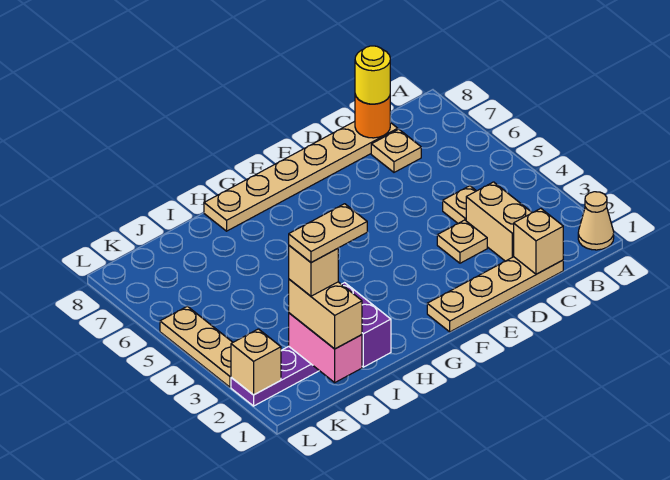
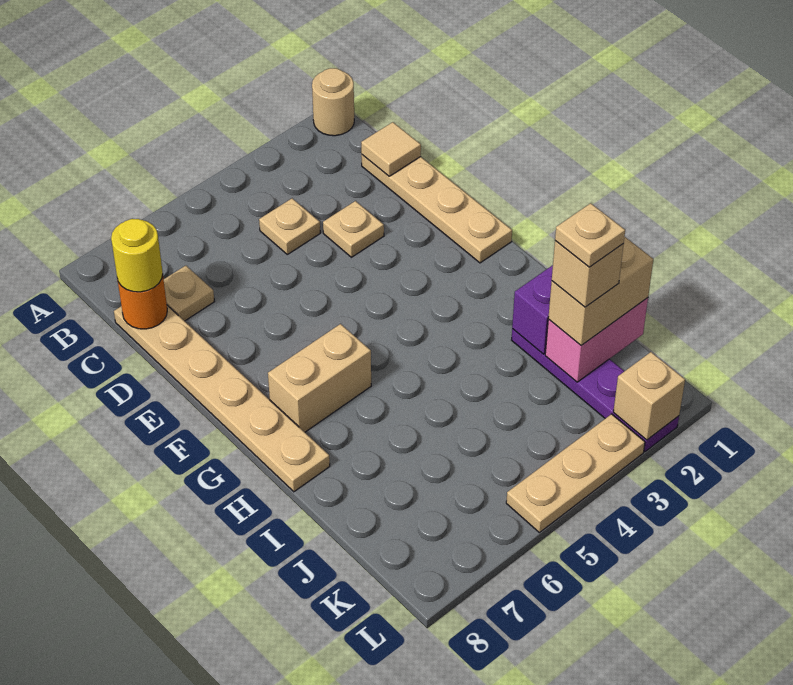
tan cone A1 level 1 -> tan round brick A1 level 1
tan brick C1 level 2 -> tan tile C1 level 2
tan brick C2:C3 level 1 -> tan brick G6:G7 level 1
tan plate I2:J2 level 5 -> tan plate J2 level 5

